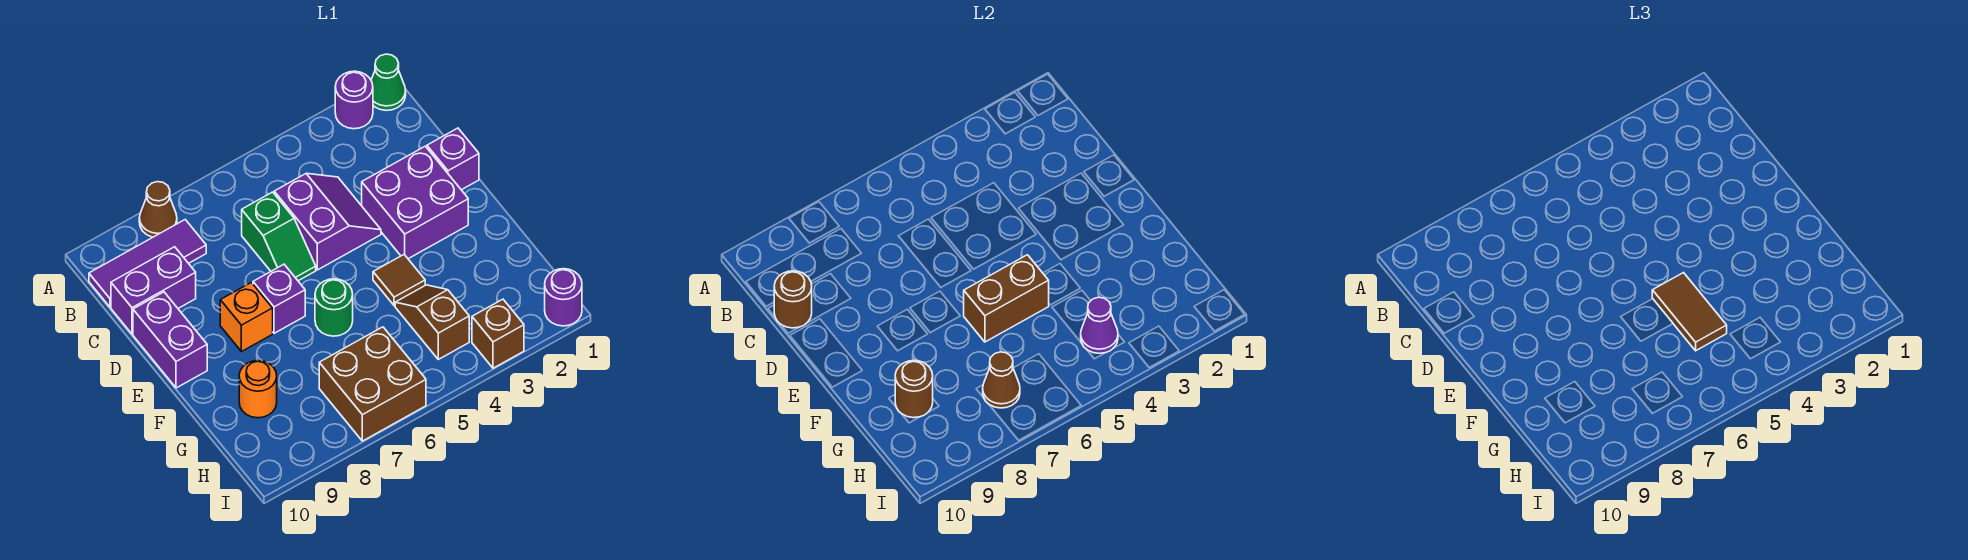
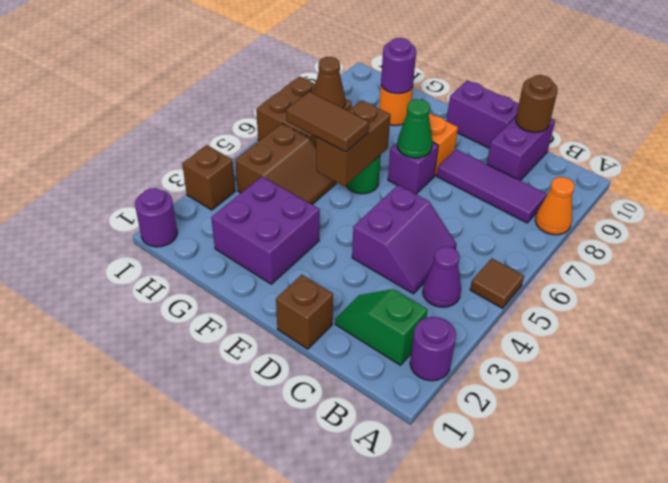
green cone A1 level 1 -> green cone E7 level 2
brown cone A8 level 1 -> orange cone A8 level 1
purple tile B8:B10 level 1 -> purple tile B8:D8 level 1
purple slope C4:D5 level 1 top 5 -> purple slope C4:D5 level 1 top D
green slope C6:D6 level 1 top C -> green slope B2:C2 level 1 top B
purple brick D1 level 1 -> brown brick D1 level 1
purple brick D2:E3 level 1 -> purple brick F2:G3 level 1
brown tile F4 level 1 -> brown tile A5 level 1
brown slope G4:H4 level 1 top H -> brown slope G4:H5 level 1 top H
brown round brick G9 level 2 -> purple round brick G9 level 2
purple cone H4 level 2 -> purple cone B4 level 1

